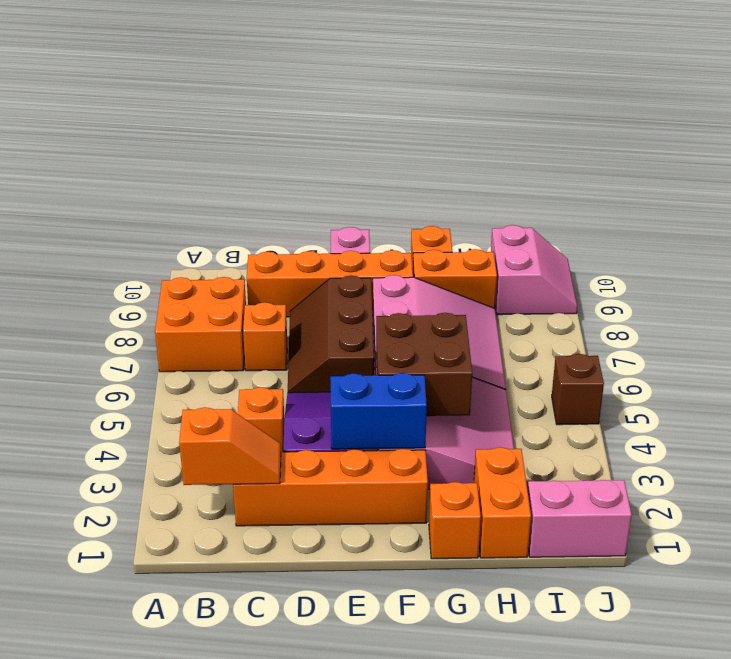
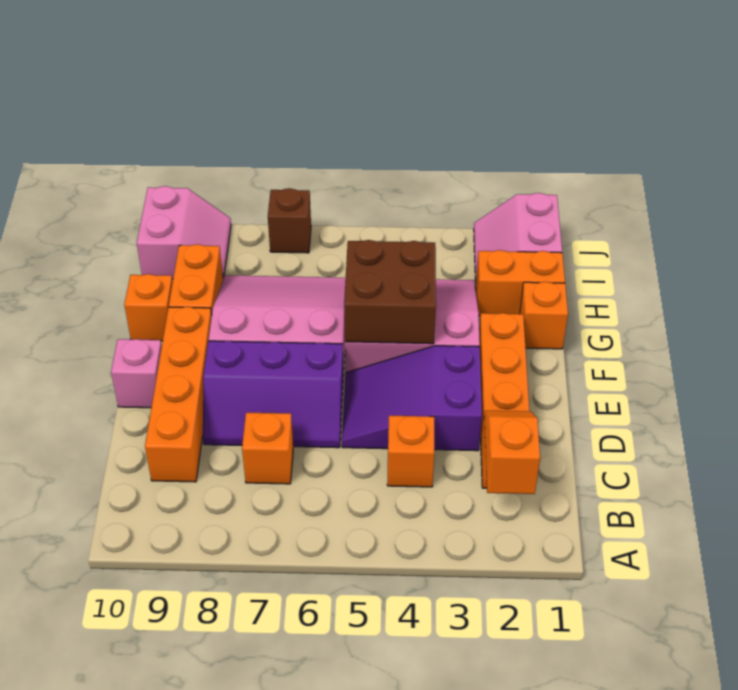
orange brick A7:B8 level 1 -> none
brown slope D6:E8 level 1 top E -> purple slope D6:E8 level 1 top E
blue brick E3:F3 level 2 -> none
pink slope I9:J10 level 1 top I -> pink slope I9:J10 level 1 top 10
brown brick J5 level 1 -> brown brick J7 level 1

